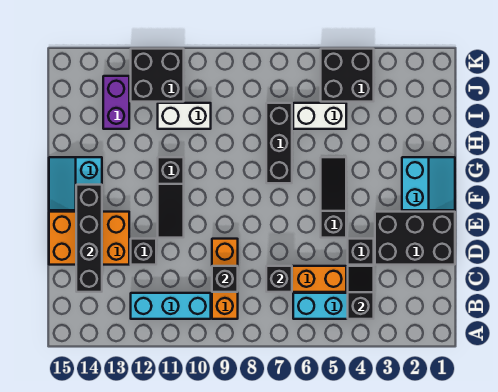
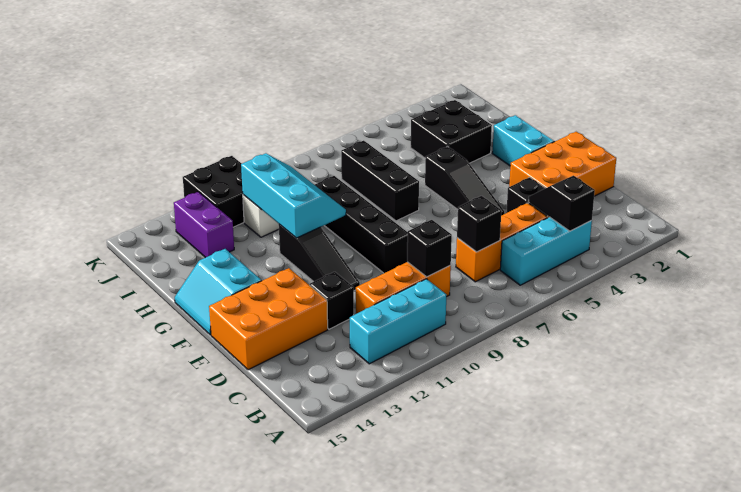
orange brick B9:D9 level 1 -> orange brick C9:C11 level 1
black brick C14:F14 level 2 -> black brick E9:H9 level 1
black brick D1:E3 level 1 -> orange brick D1:E3 level 1
black slope E5:G5 level 1 top E -> black slope E5:G5 level 1 top G
none -> cyan slope G10:I11 level 2 top 11
white brick I5:I6 level 1 -> none
black brick J4:K5 level 1 -> black brick H3:I4 level 1

